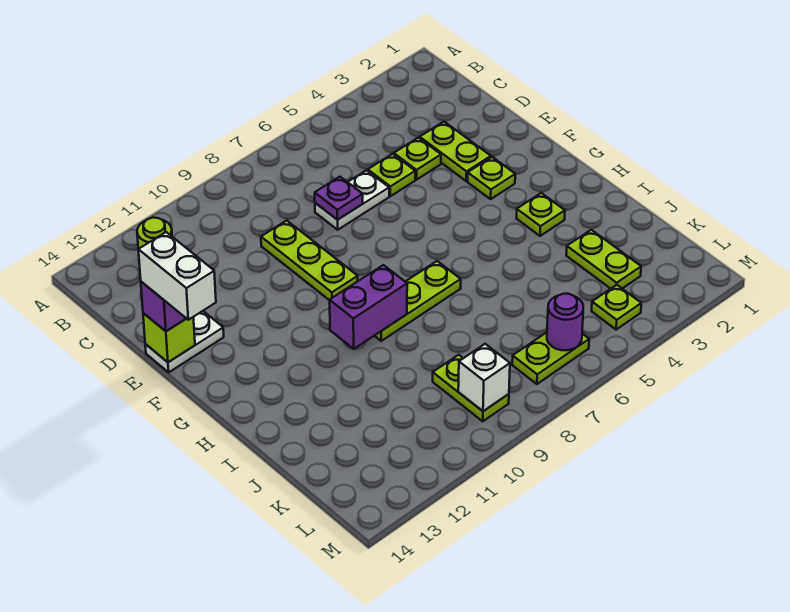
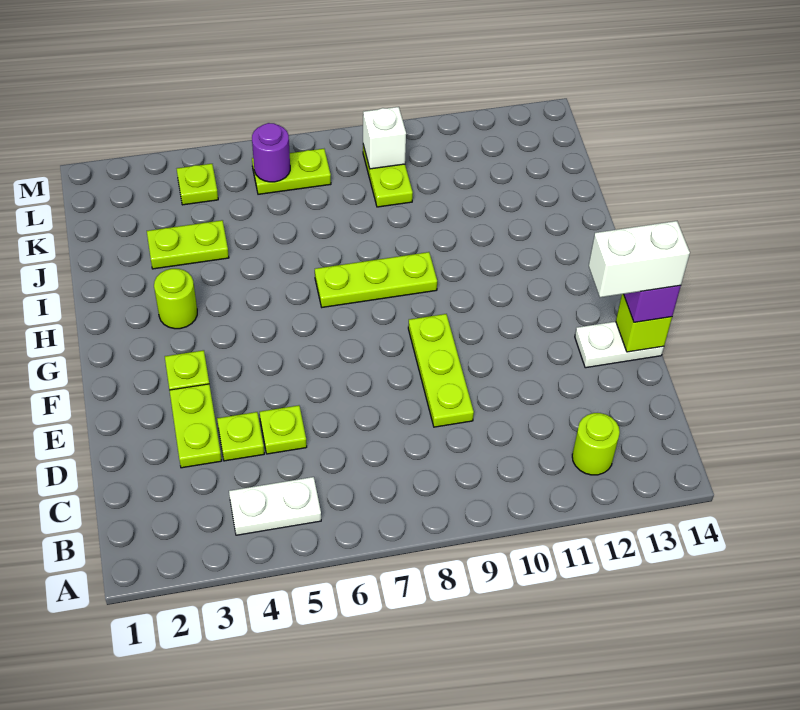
white plate D6:D7 level 1 -> white plate B4:B5 level 1
purple plate D7 level 2 -> none
white brick E14:F14 level 4 -> white brick E13:E14 level 4
lime plate H3 level 1 -> lime round brick H3 level 1
purple brick H9:H10 level 2 -> none
lime plate J3:K3 level 1 -> lime plate J3:J4 level 1

